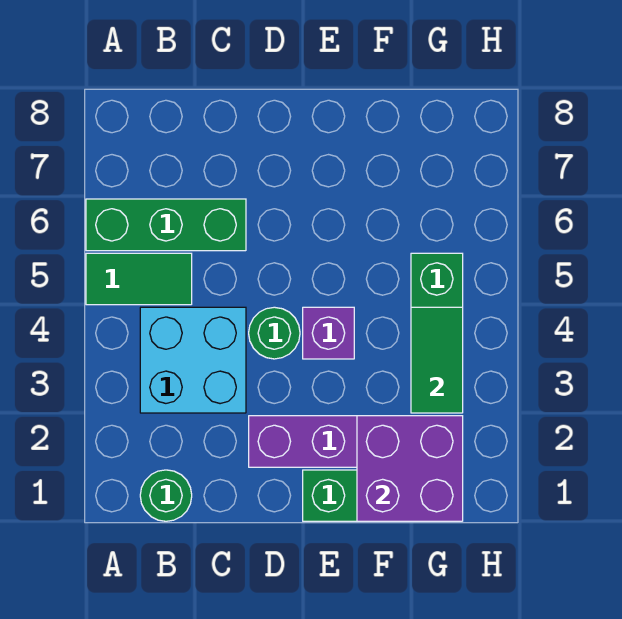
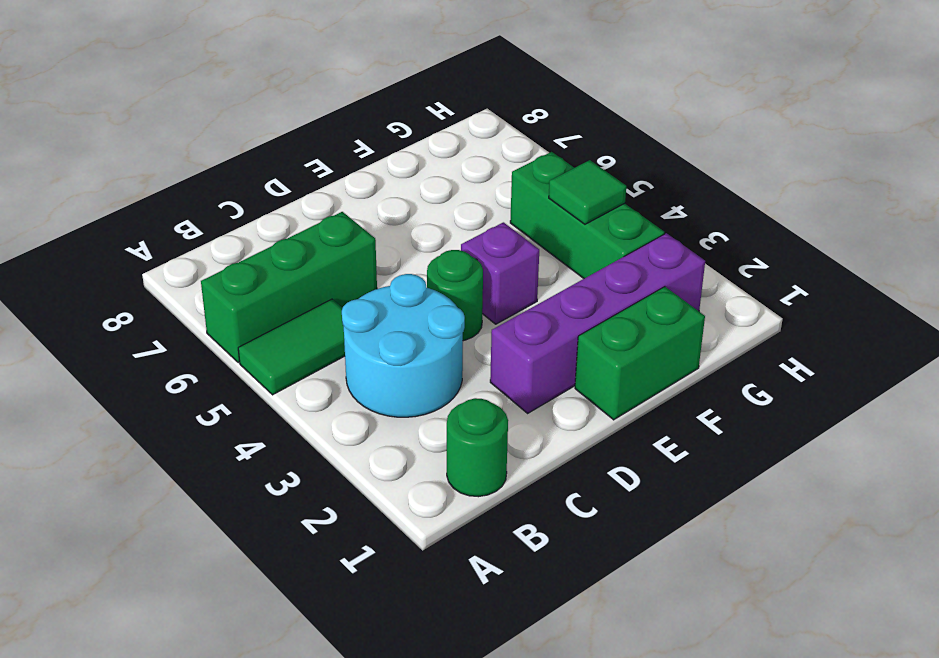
cyan brick B3:C4 level 1 -> cyan round brick B3:C4 level 1
purple brick F1:G2 level 2 -> none
green tile G3:G4 level 2 -> green tile G4 level 2

